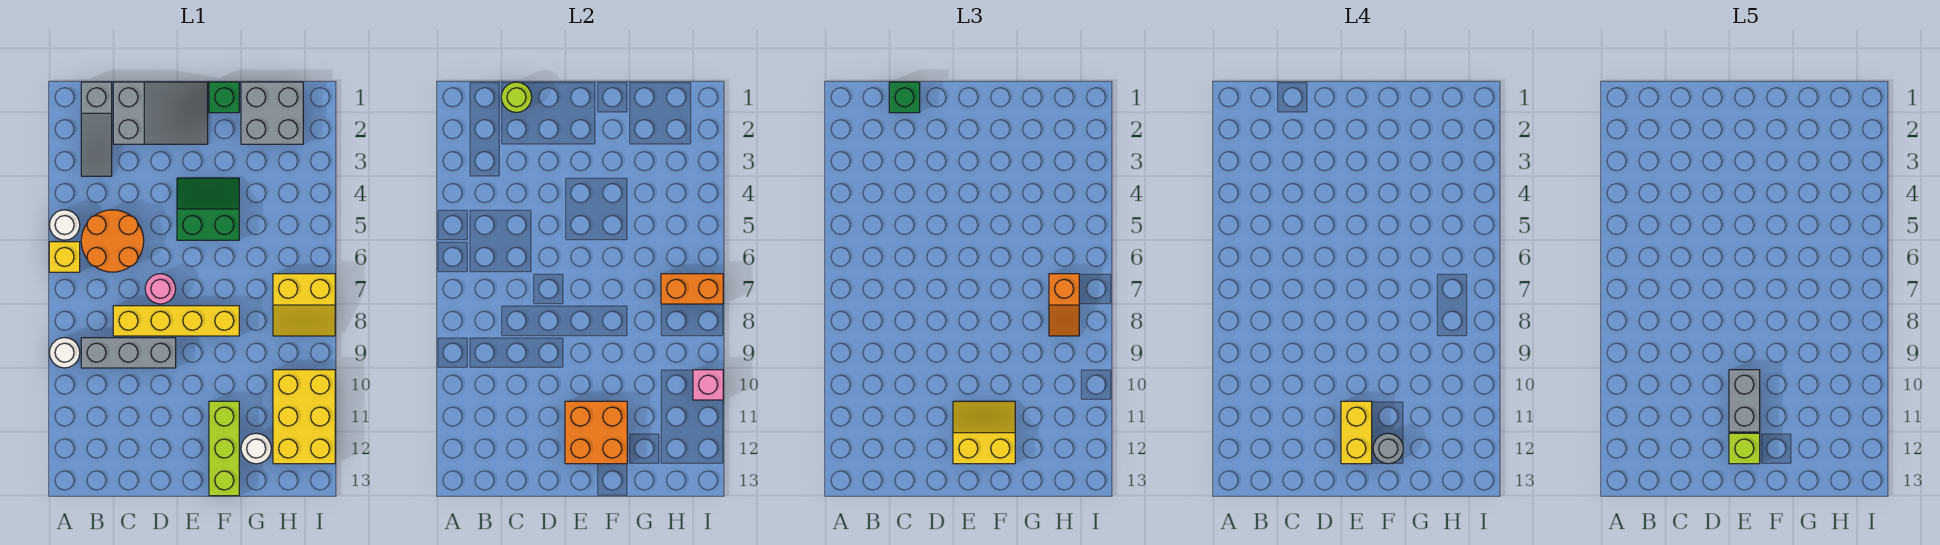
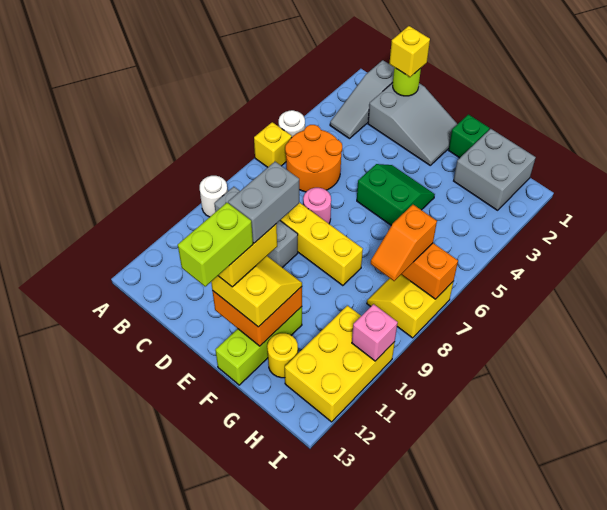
green brick C1 level 3 -> yellow brick C1 level 3
lime brick E12 level 5 -> lime brick E12:E13 level 5
grey round brick F12 level 4 -> none
white round brick G12 level 1 -> yellow round brick G12 level 1
yellow slope H7:I8 level 1 top 7 -> yellow slope H7:I8 level 1 top I

